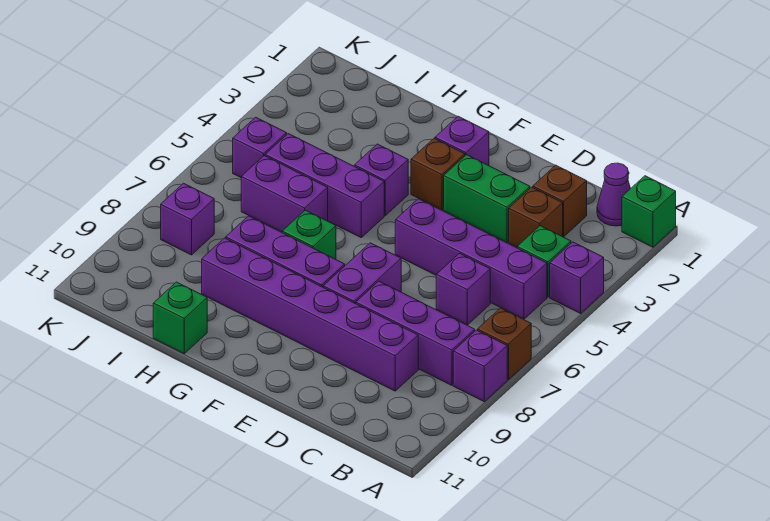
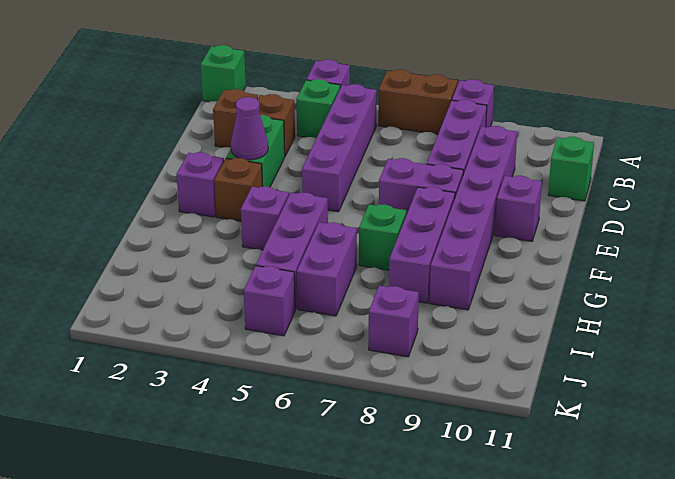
brown brick A7 level 1 -> brown brick A6:A7 level 1
purple cone B1 level 1 -> purple cone E3 level 2
purple brick C6 level 1 -> purple brick E10 level 1
green brick H11 level 1 -> green brick C11 level 1

